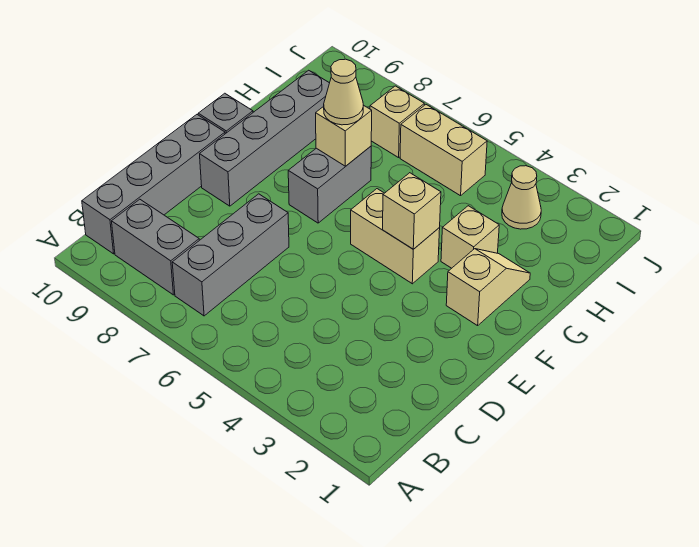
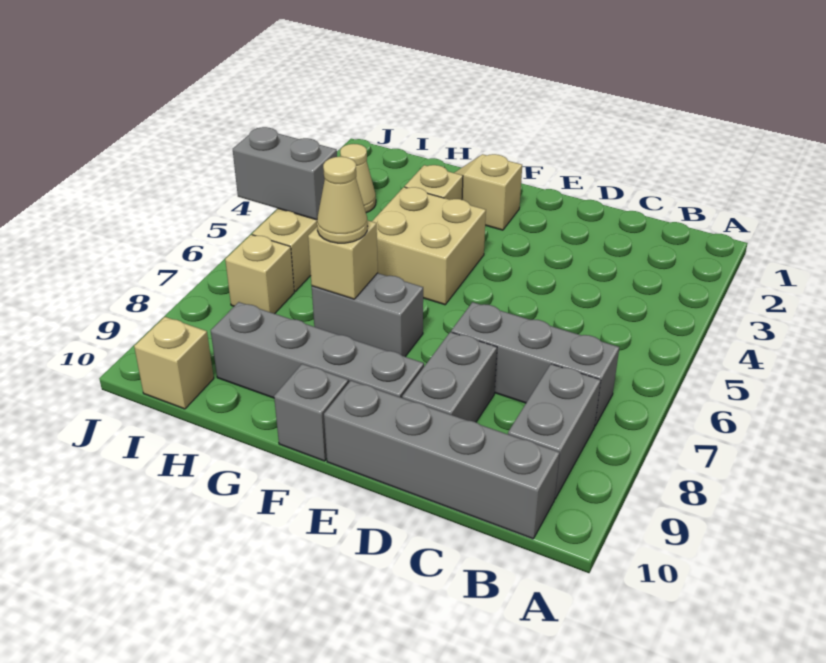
none -> grey brick D8:D9 level 1
tan brick F4:F5 level 1 -> tan brick F4:G5 level 1
tan brick F4 level 2 -> tan brick I10 level 1
none -> grey brick I5:J5 level 2

